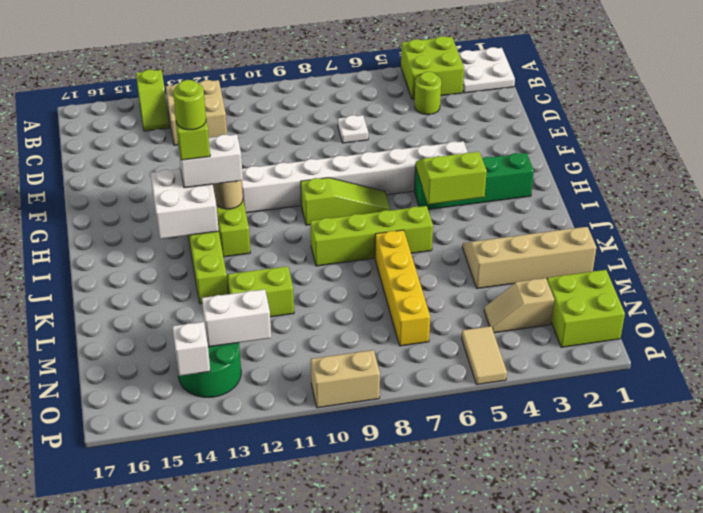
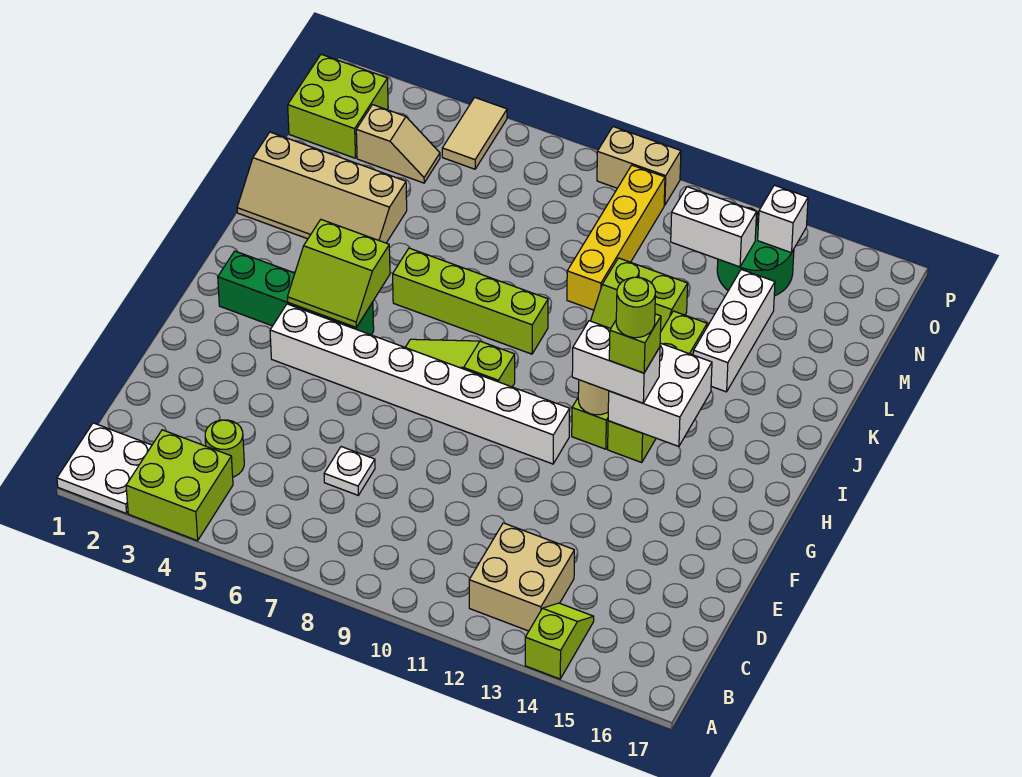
yellow brick K7:N7 level 1 -> yellow brick L10:O10 level 1
none -> white brick K14:M14 level 1

